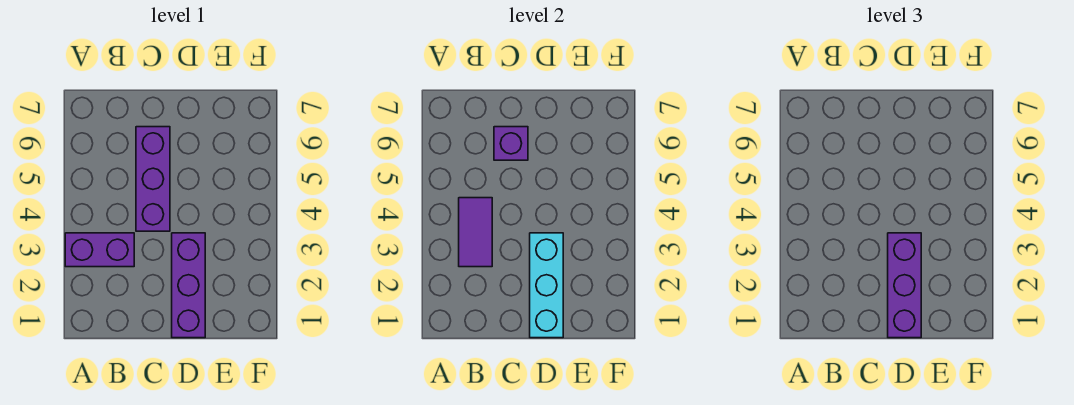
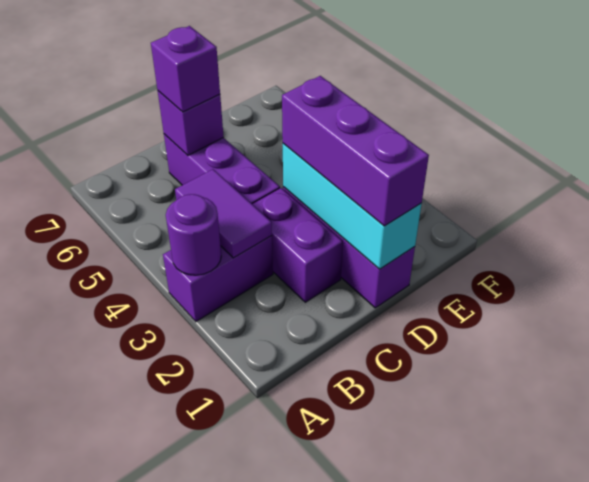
none -> purple round brick A3 level 2
none -> purple brick C2:C3 level 1
none -> purple brick C6 level 3

